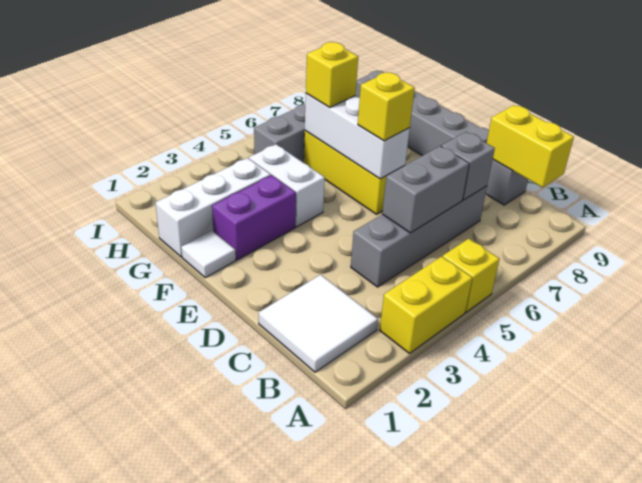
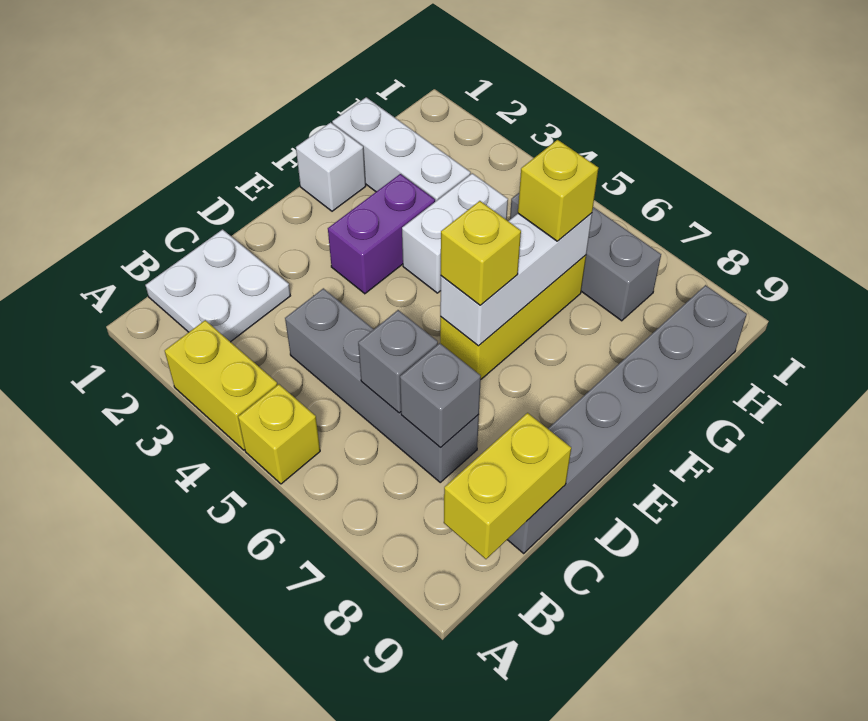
white tile B1:C2 level 1 -> white plate B1:C2 level 1
grey brick C5:C6 level 2 -> grey brick C6 level 2
white tile F1 level 1 -> white brick F1 level 1
purple brick F2:F3 level 1 -> purple brick E3:F3 level 1

